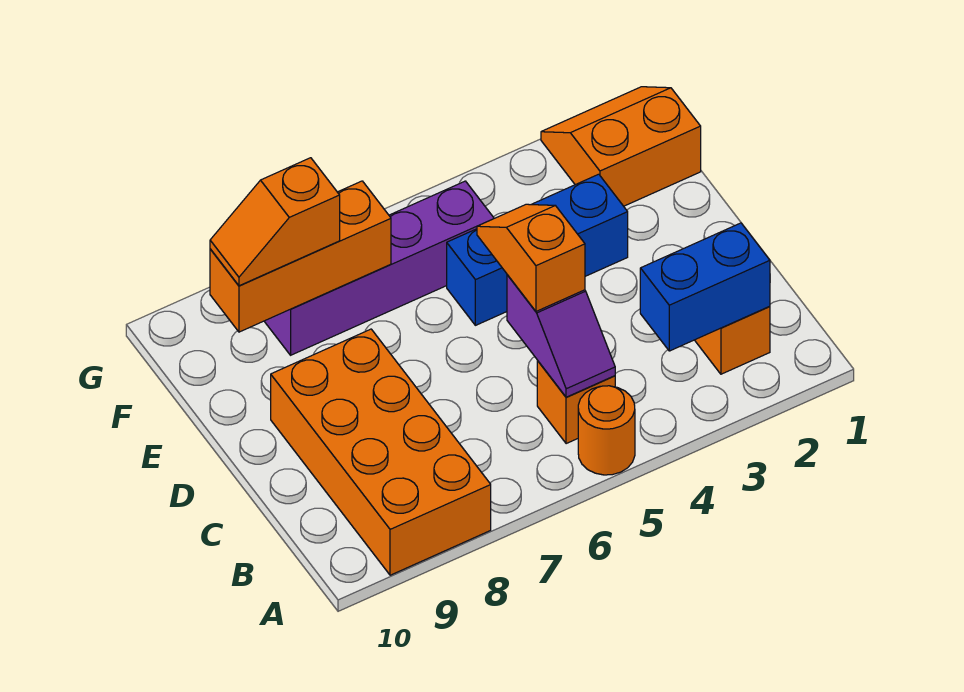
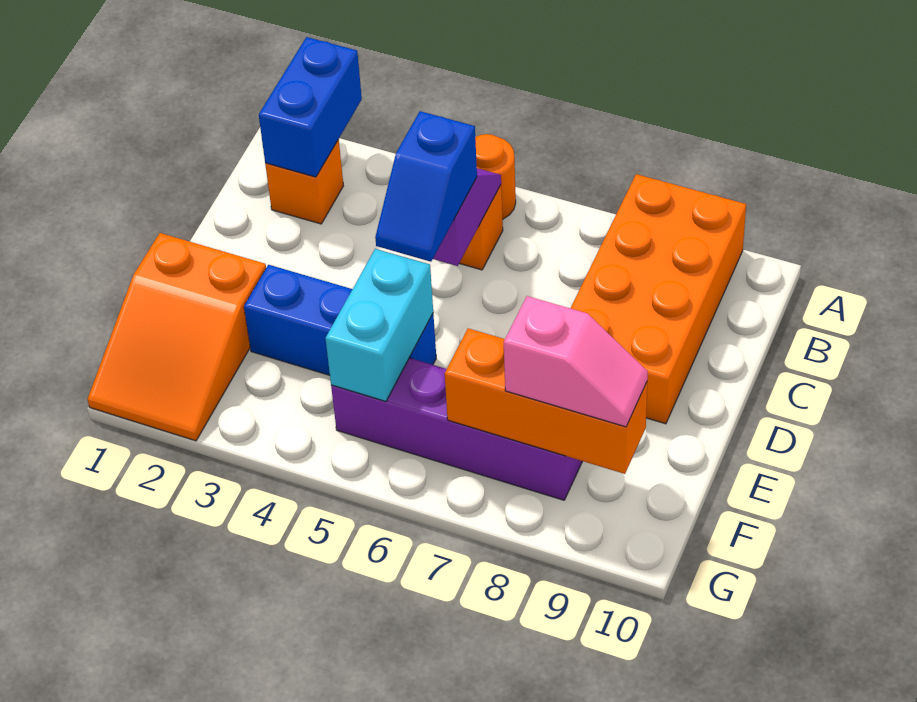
blue brick B2:B3 level 2 -> blue brick A2:B2 level 2
orange slope C5:D5 level 3 top C -> blue slope C5:D5 level 3 top C
none -> cyan brick E5:F5 level 2
orange slope F1:G2 level 1 top F -> orange slope E1:G2 level 1 top E
orange slope F8:F9 level 3 top 8 -> pink slope F8:F9 level 3 top 8

